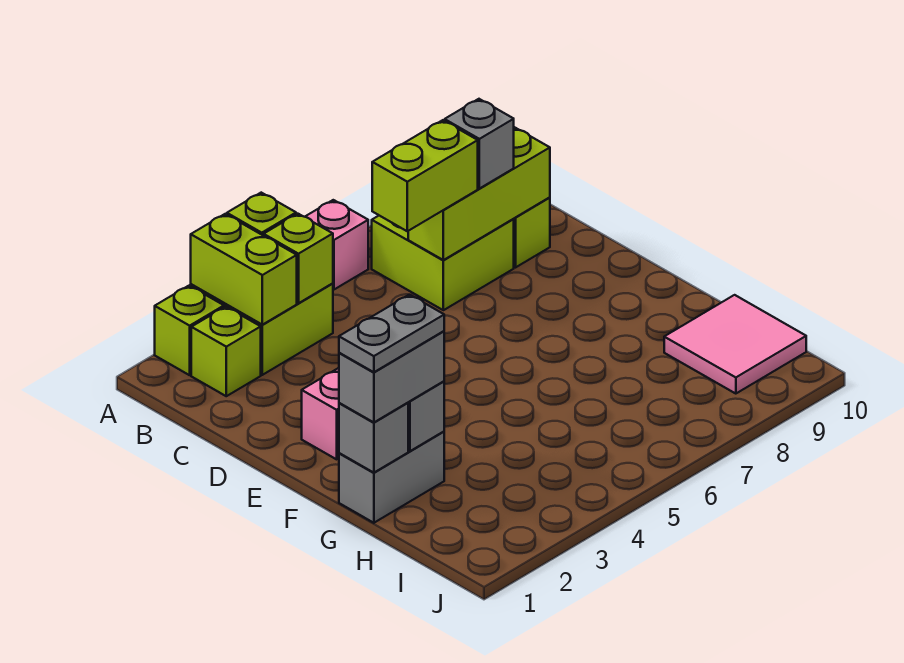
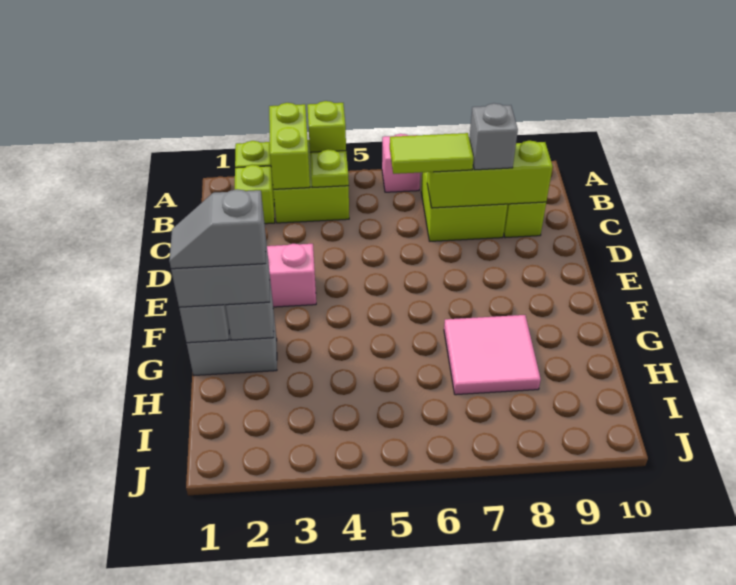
lime brick B4 level 2 -> lime plate B4 level 2
lime brick C6:C7 level 3 -> lime tile C6:C7 level 3
grey plate G1:G2 level 4 -> grey slope G1:G2 level 4 top 2
pink tile H9:I10 level 1 -> pink tile G7:H8 level 1

